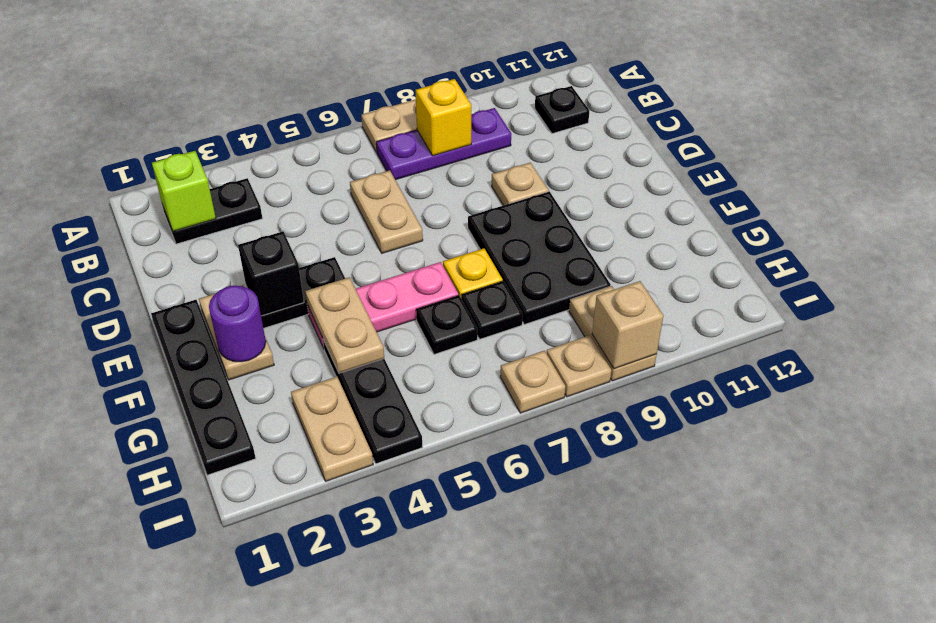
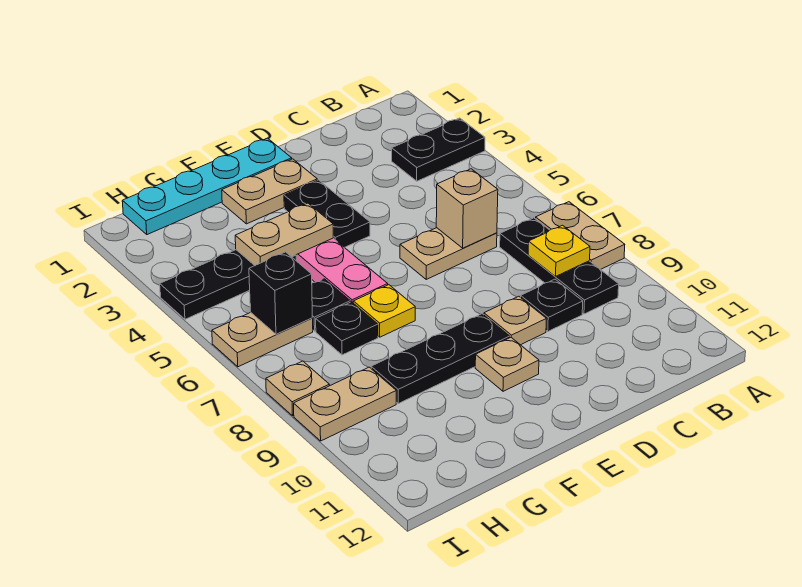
black plate B2:B3 level 1 -> black plate A3:B3 level 1
lime brick B2 level 2 -> none
purple plate B7:B9 level 1 -> black plate B7:B9 level 1
yellow brick B8 level 2 -> yellow plate B8 level 2
black plate B11 level 1 -> black plate C9 level 1
black plate E1:H1 level 1 -> cyan plate E1:H1 level 1
black brick E3 level 2 -> black brick H6 level 2
black plate E8:G9 level 1 -> black plate E9:G9 level 1
purple round brick F2 level 2 -> none
tan plate H3:I3 level 1 -> tan plate H6:I6 level 1
tan plate I7 level 1 -> tan plate E10 level 1
tan brick I9 level 2 -> tan brick C6 level 2

